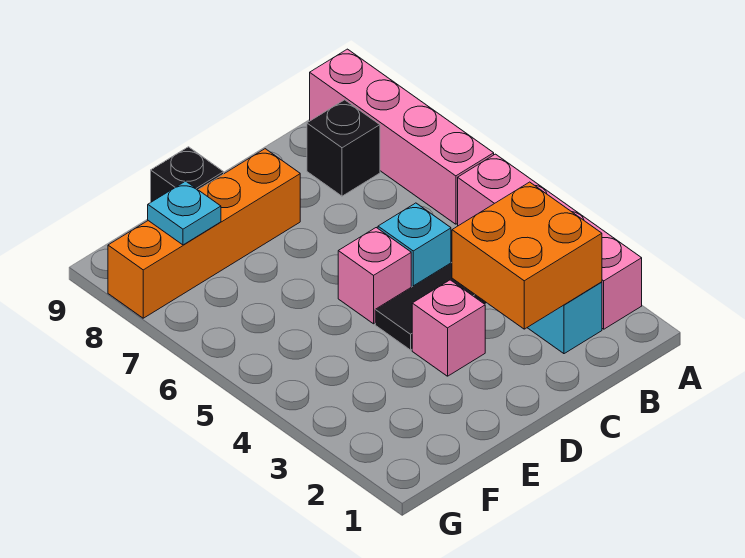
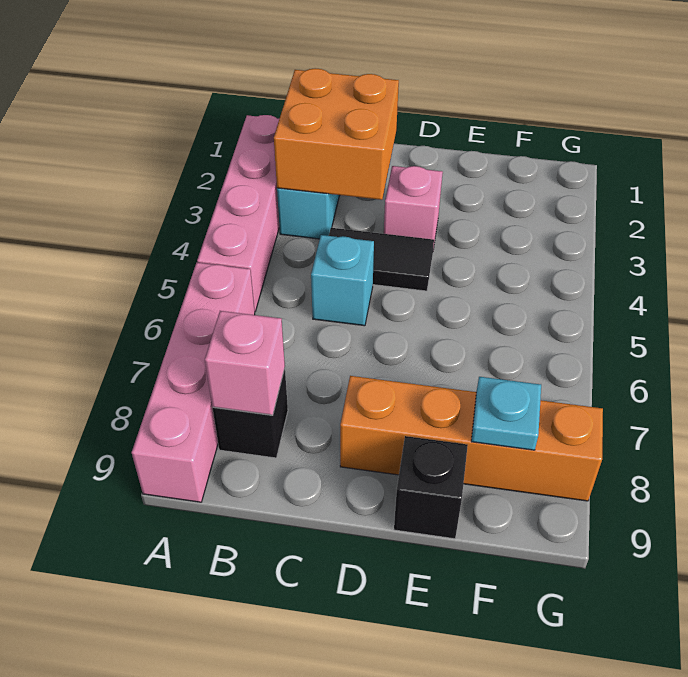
pink brick D5 level 1 -> pink brick B8 level 2

